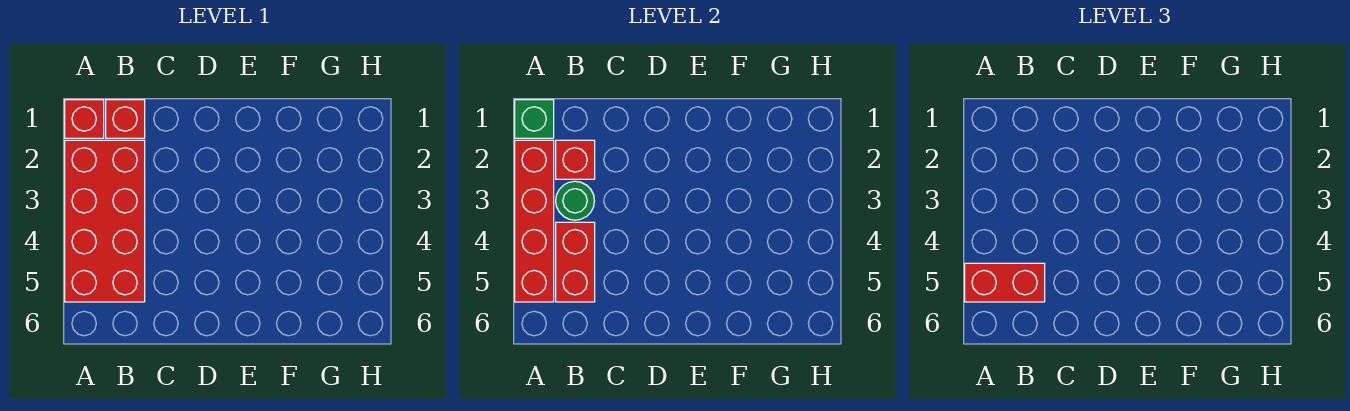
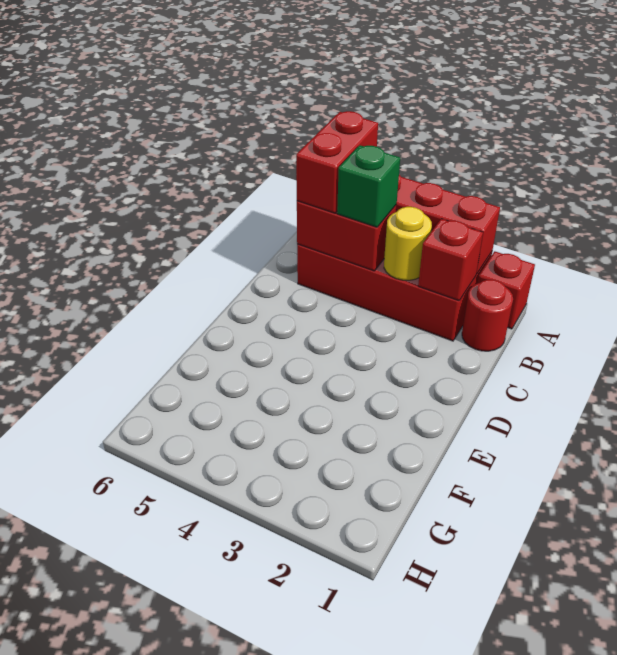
green brick A1 level 2 -> green brick B4 level 3
red brick B1 level 1 -> red round brick B1 level 1
green round brick B3 level 2 -> yellow round brick B3 level 2

